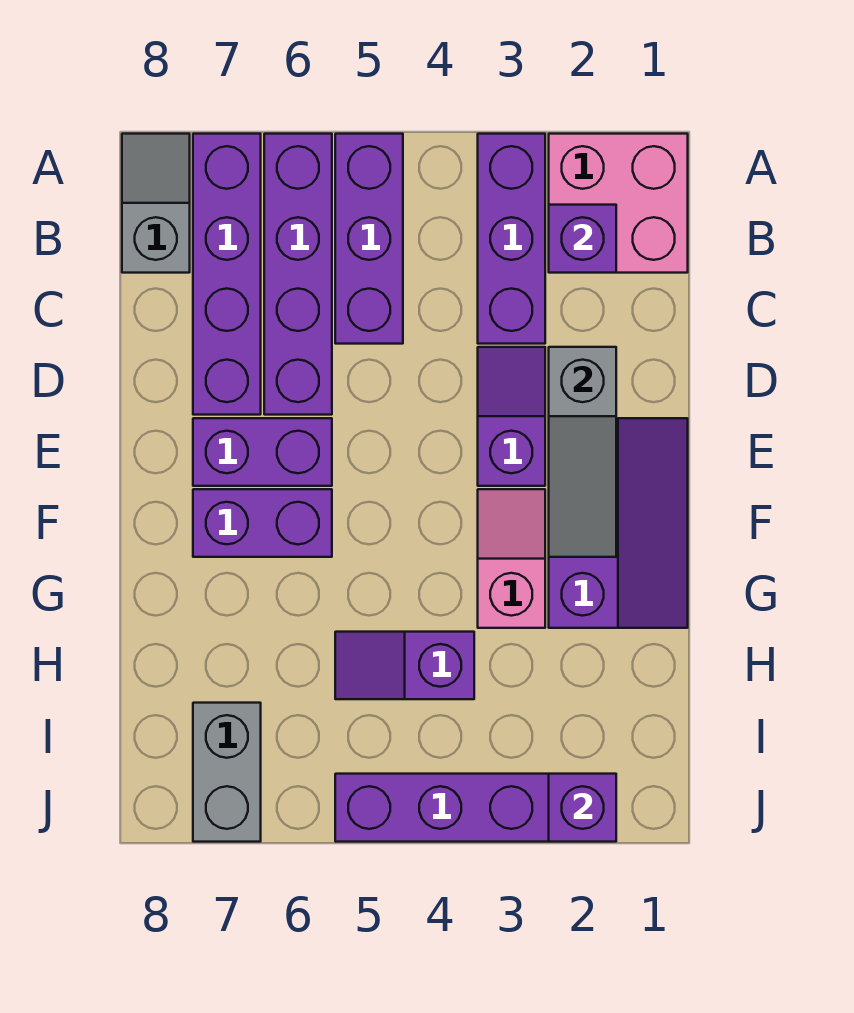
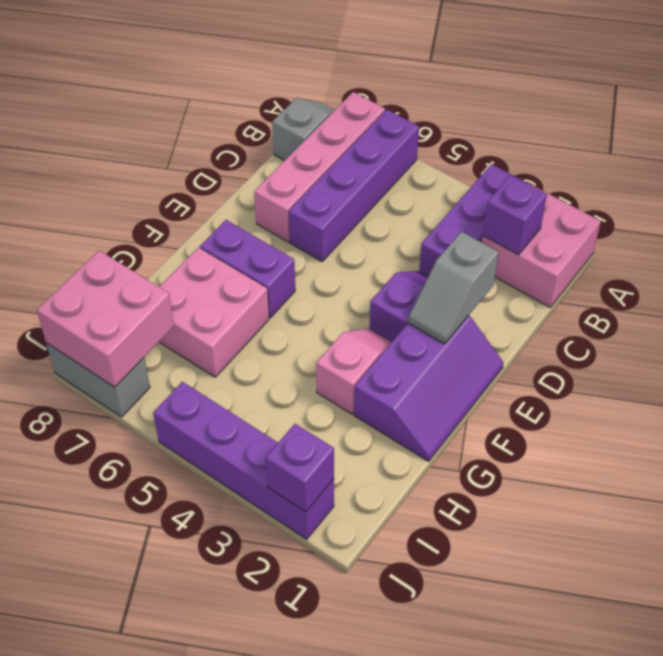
purple brick A5:C5 level 1 -> none
purple brick A7:D7 level 1 -> pink brick A7:D7 level 1
grey slope D2:F2 level 2 top D -> grey slope D2:E2 level 2 top D
purple brick E6:E7 level 1 -> none
none -> pink brick G6:H7 level 1
purple slope H4:H5 level 1 top 4 -> none
grey brick I7:J7 level 1 -> grey brick J7:J8 level 1
none -> pink brick I7:J8 level 2

